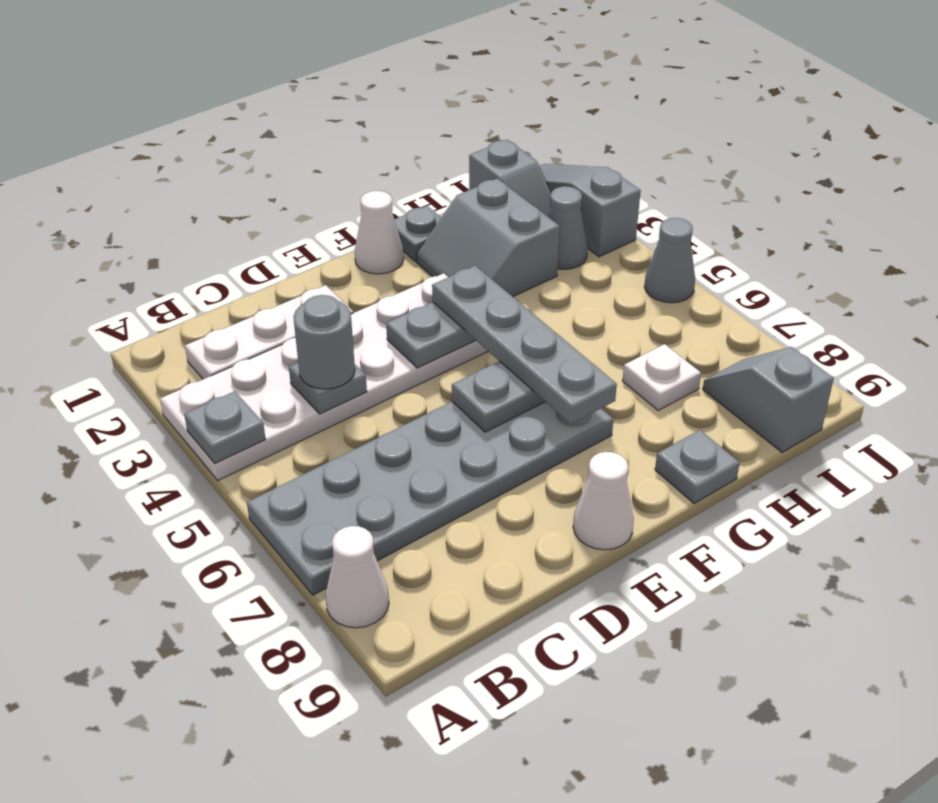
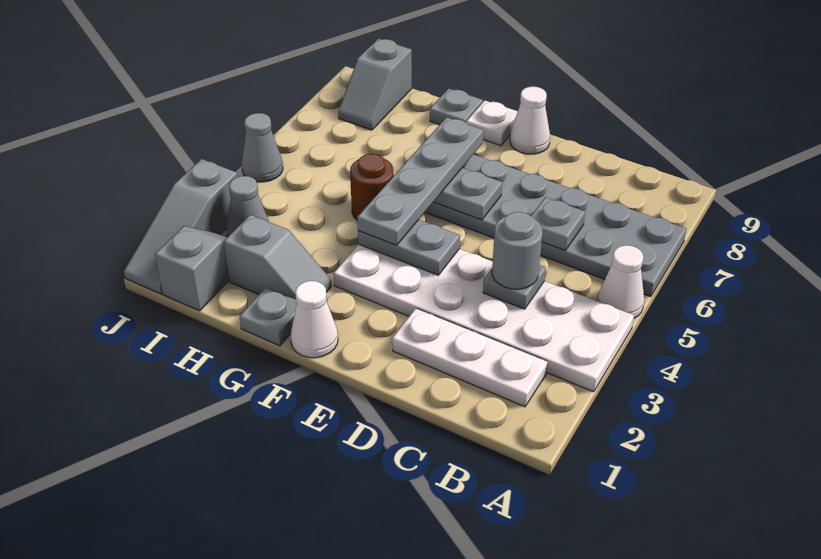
grey plate A4 level 2 -> grey plate C6 level 2
white cone A8 level 1 -> white cone A5 level 1
grey slope G2:H3 level 1 top H -> grey slope G2:H2 level 1 top H
none -> brown round brick G5 level 1
white plate H7 level 1 -> white plate F9 level 1

